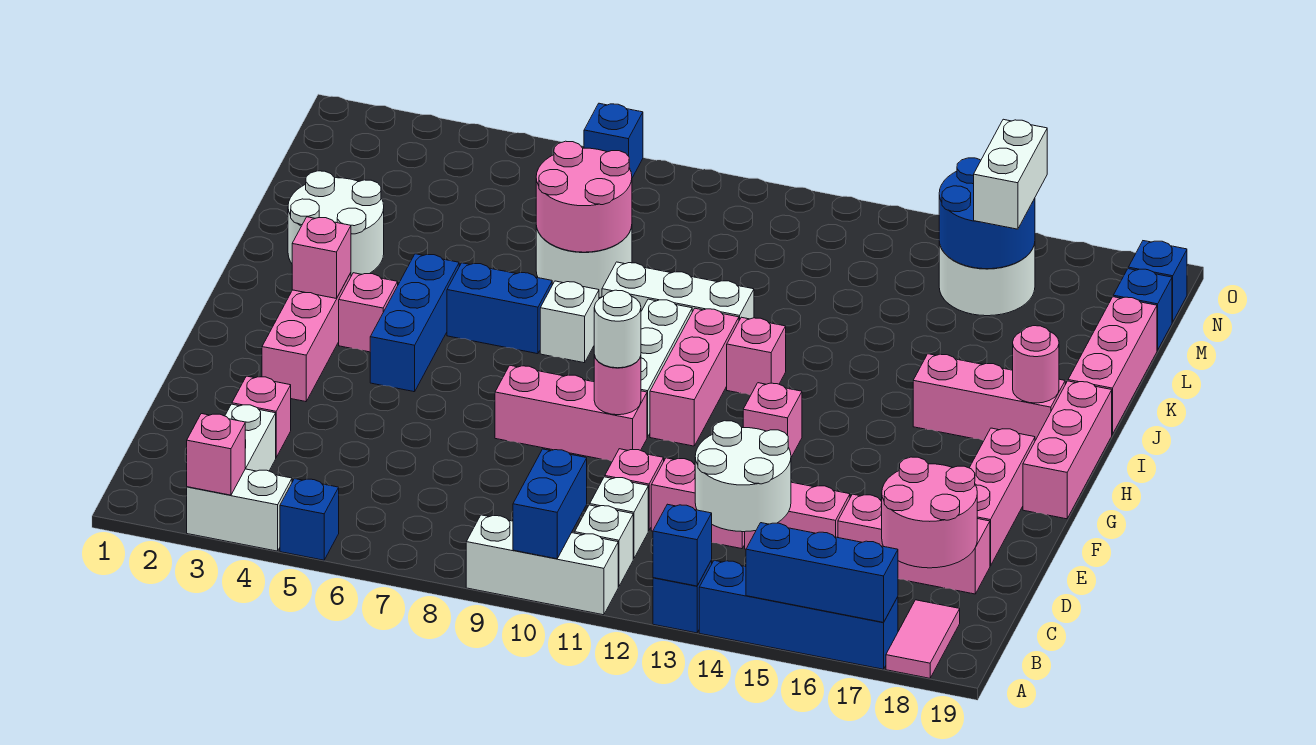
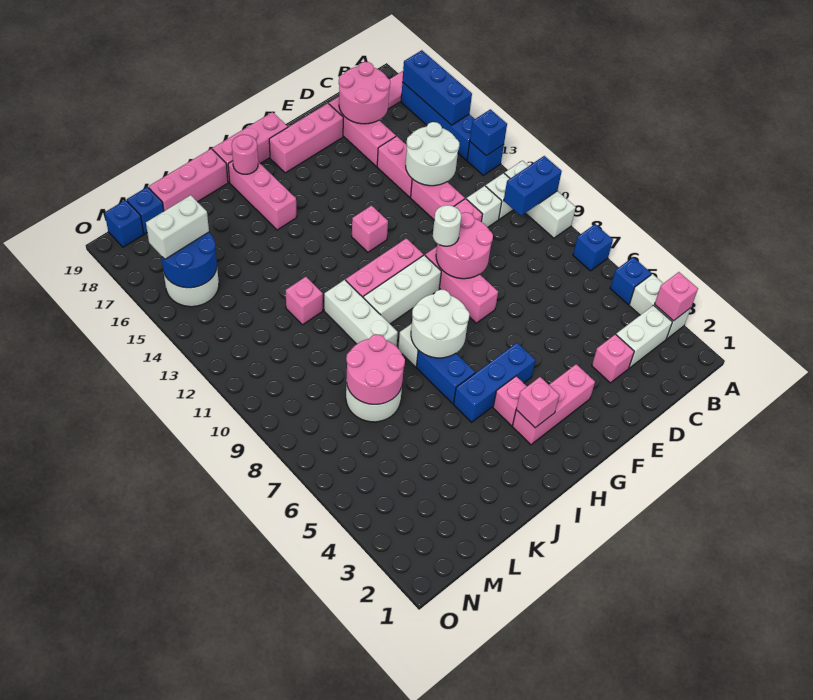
pink round brick F10 level 2 -> pink round brick E9:F10 level 2
pink brick I12 level 1 -> pink brick K12 level 1
white round brick J2:K3 level 1 -> white round brick H7:I8 level 2
blue brick O7 level 1 -> blue brick A7 level 1

